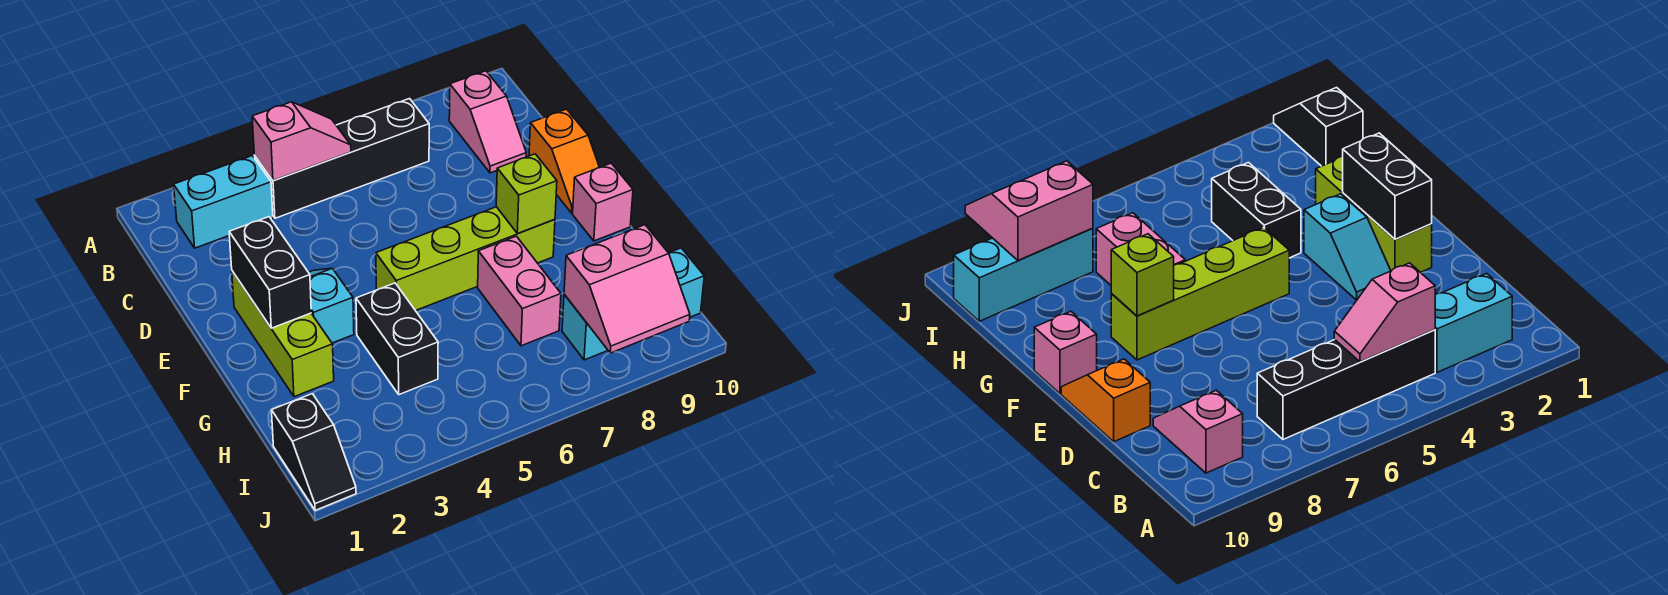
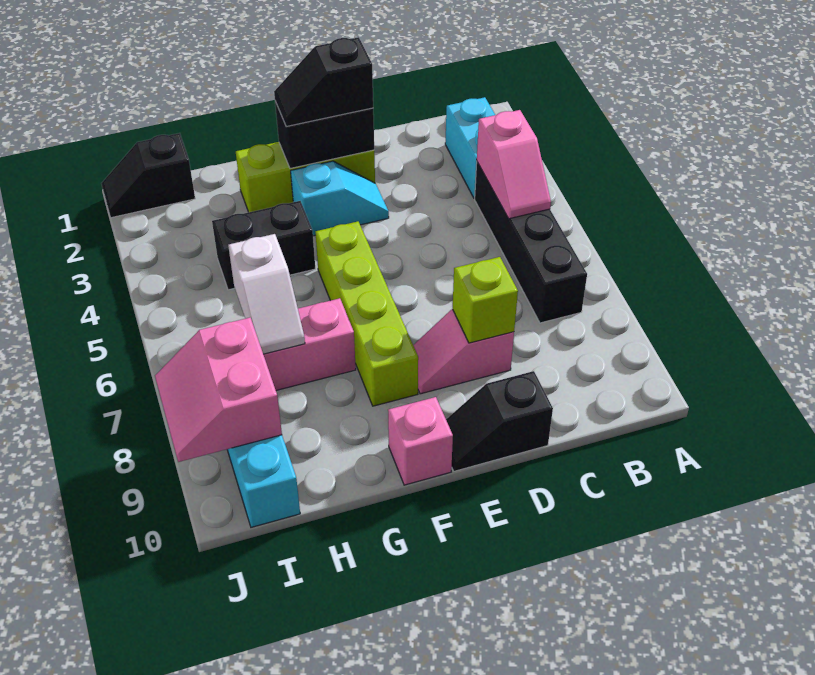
pink slope B9:C9 level 1 top B -> pink slope D8:E8 level 1 top D
orange slope D10:E10 level 1 top D -> black slope D10:E10 level 1 top D
none -> black slope E2:F2 level 3 top E
lime brick F8 level 2 -> lime brick D8 level 2
none -> white slope H6:H7 level 2 top 6

